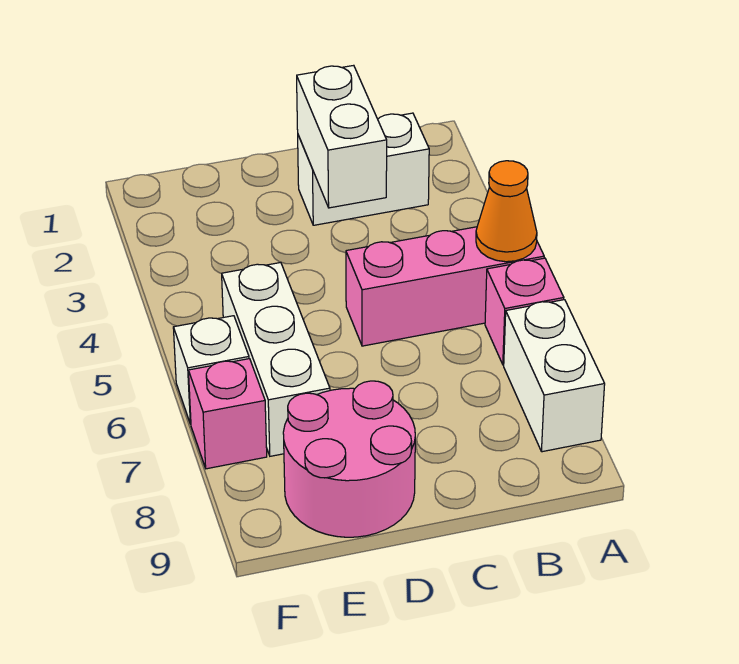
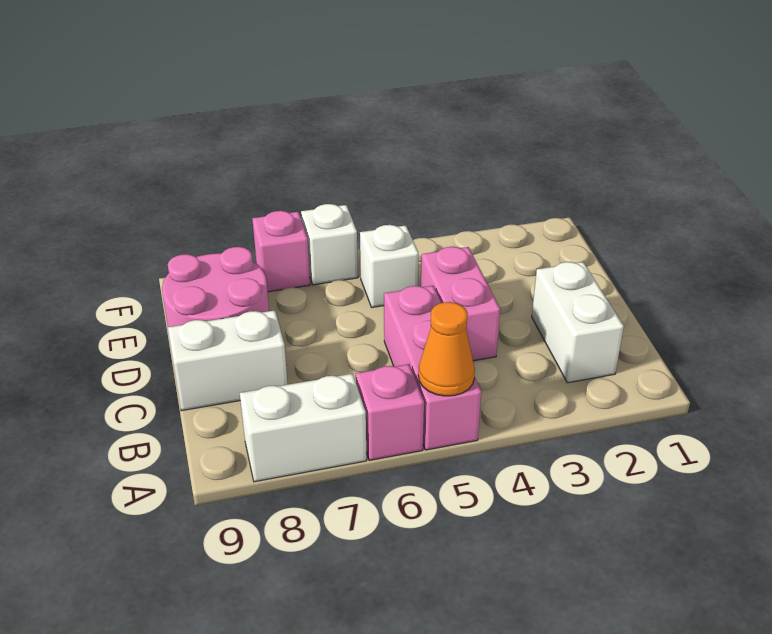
white brick C2:C3 level 2 -> white brick C8:C9 level 1
none -> pink brick C4:D4 level 1
white brick E5:E7 level 1 -> white brick E5 level 1

